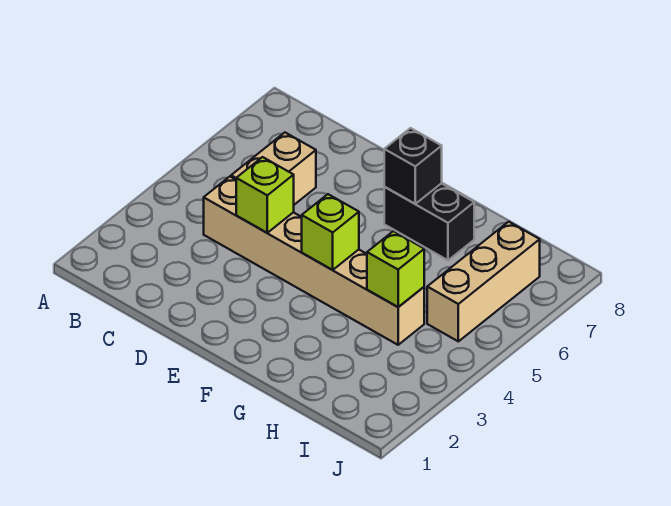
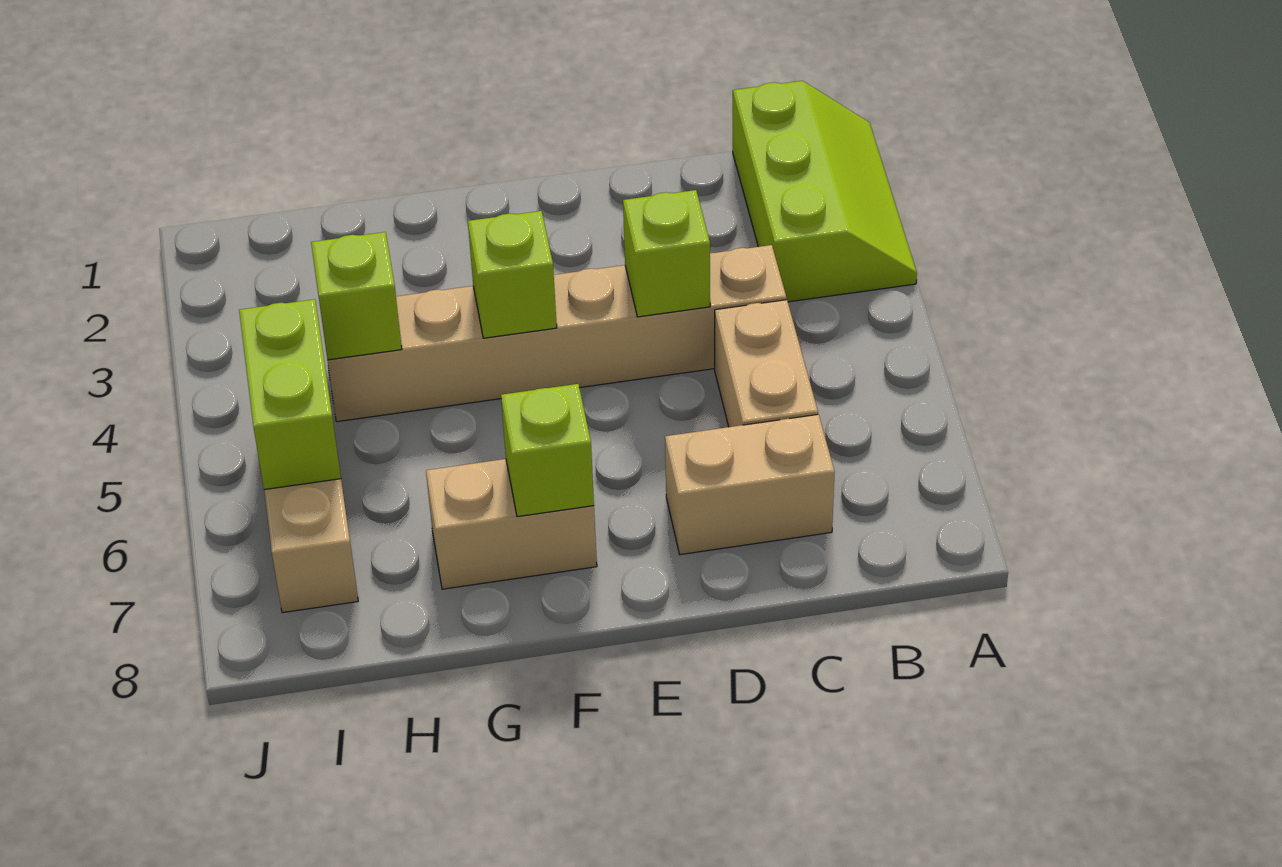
none -> lime slope A1:B3 level 1 top B
none -> tan brick C7:D7 level 1
black brick F7:G7 level 1 -> tan brick F7:G7 level 1
black brick F7 level 2 -> lime brick F7 level 2
none -> lime brick I5:I6 level 2

